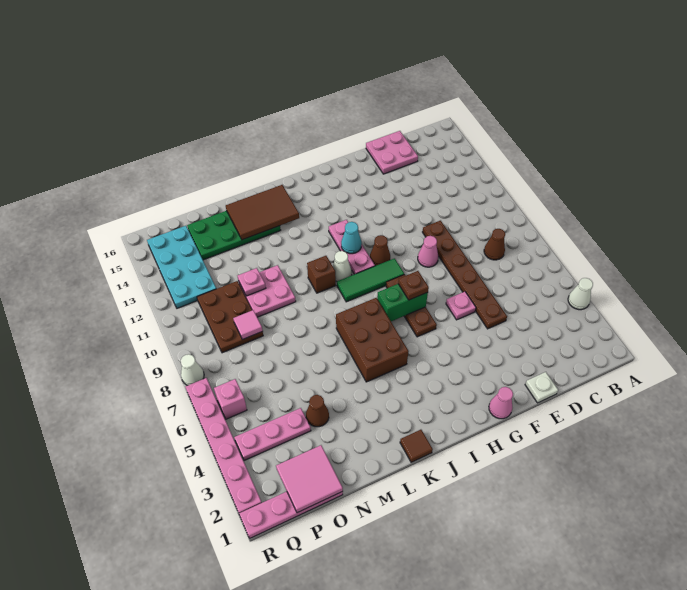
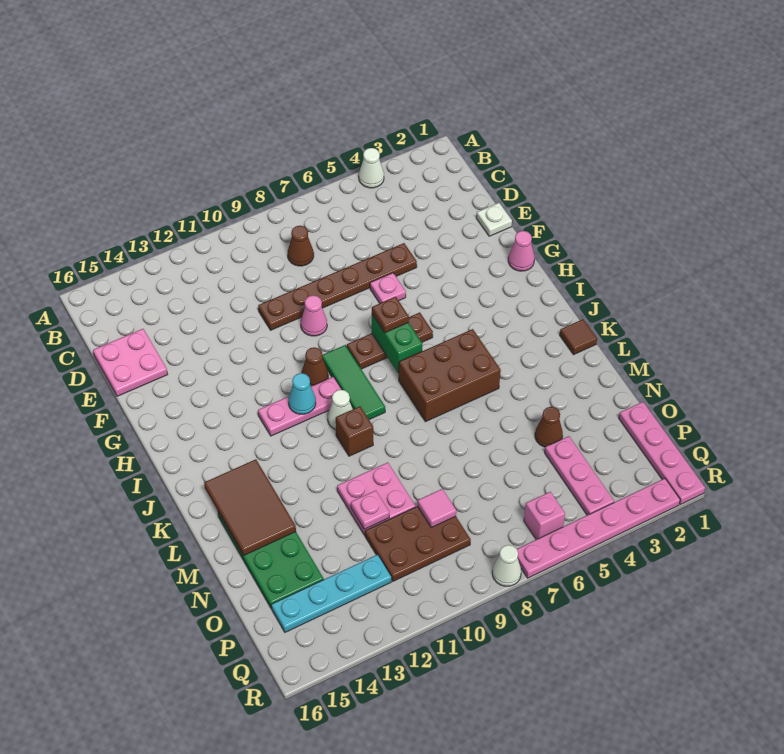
pink tile O1:P2 level 2 -> none
cyan plate P12:Q15 level 1 -> cyan plate P12:P15 level 1

